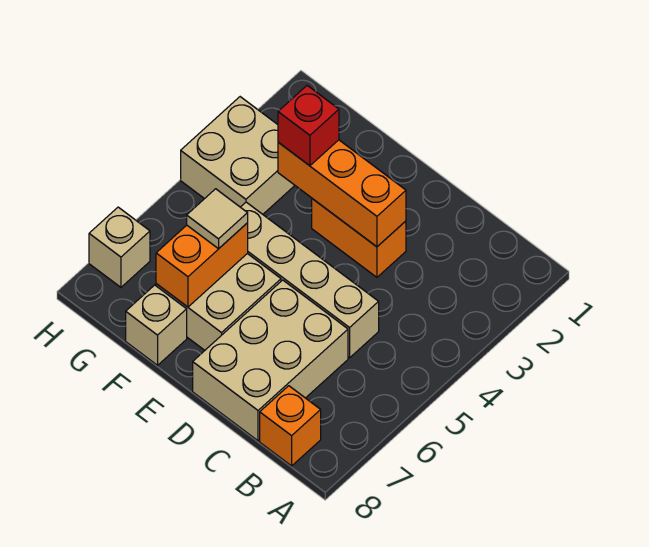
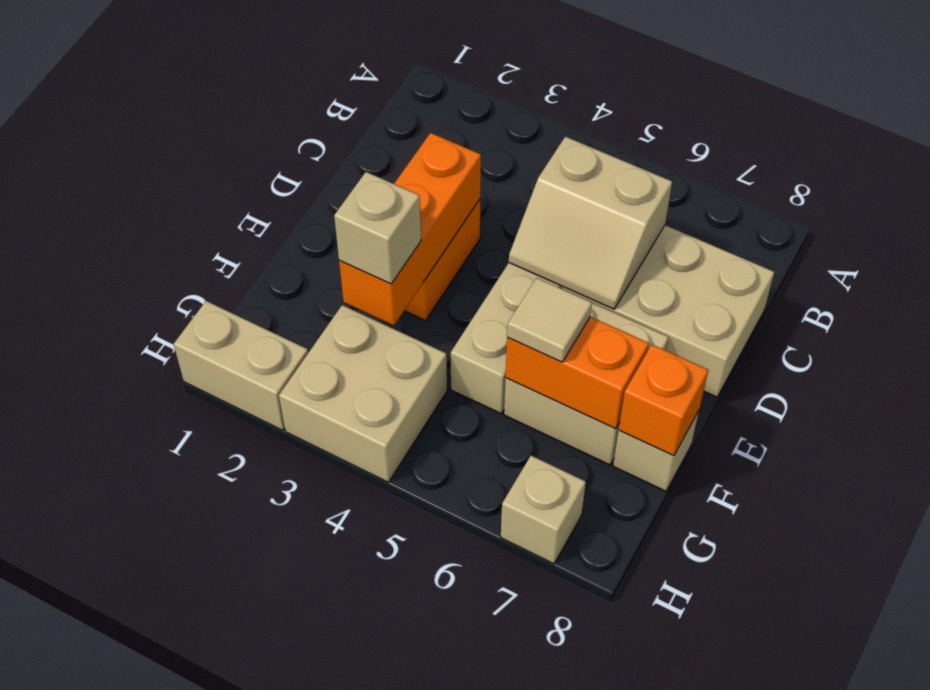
orange brick B8 level 1 -> orange brick F8 level 2
none -> tan slope C5:D6 level 2 top C
red brick F3 level 3 -> tan brick F3 level 3
none -> tan brick H1:H2 level 1

